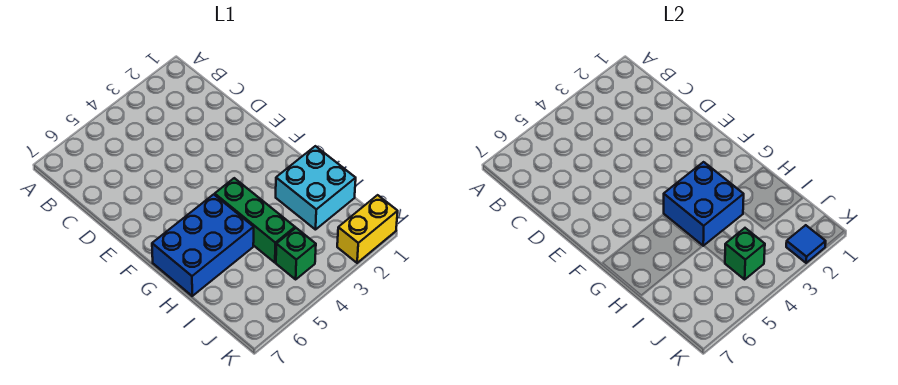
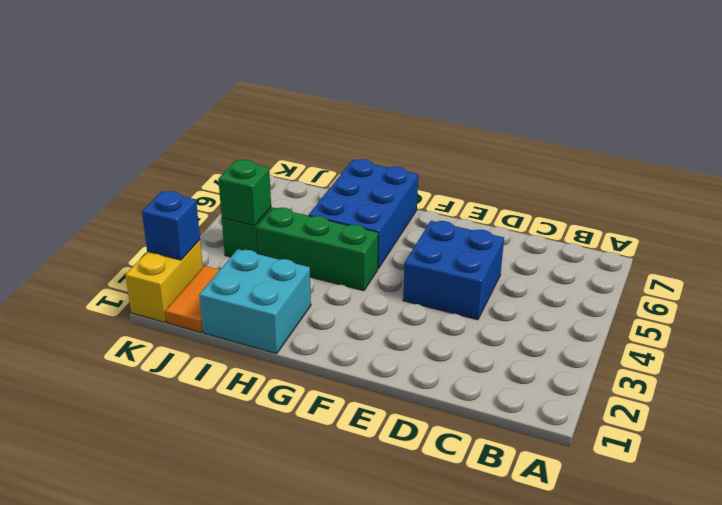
blue brick G3:H4 level 2 -> blue brick D4:E5 level 1
none -> orange tile J1:J2 level 1
blue tile K2 level 2 -> blue brick K2 level 2

